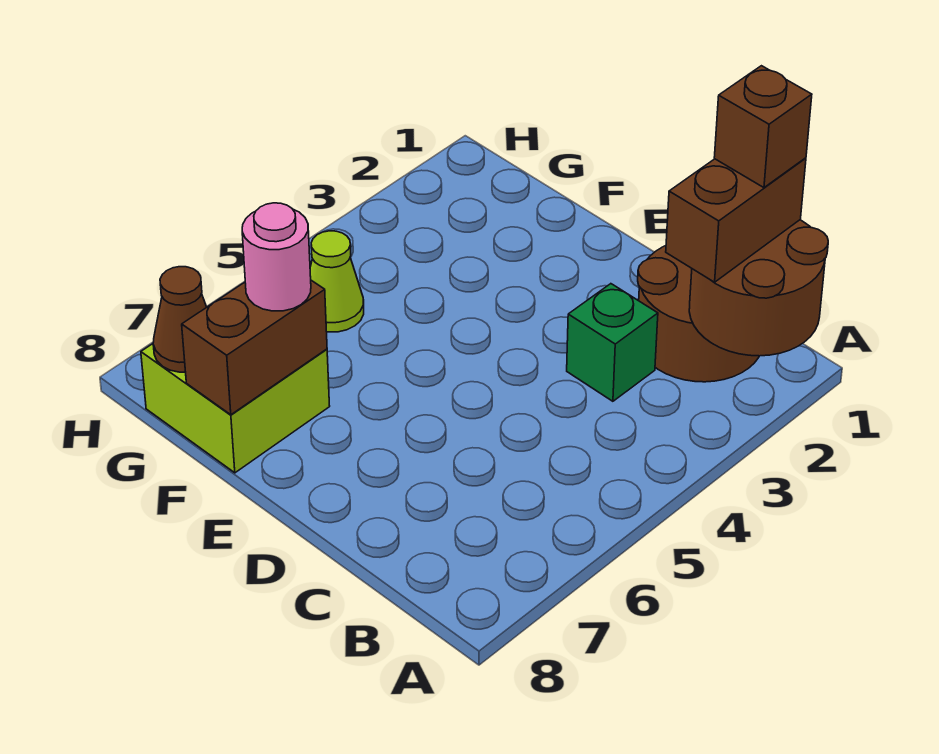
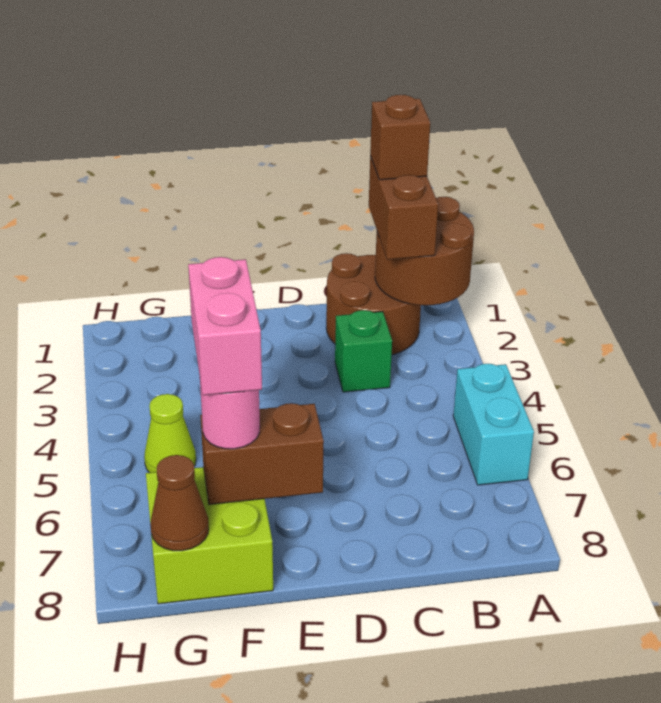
none -> cyan brick A5:A6 level 1
none -> pink brick F6:F7 level 4
brown brick F7:F8 level 2 -> brown brick E7:F7 level 2

